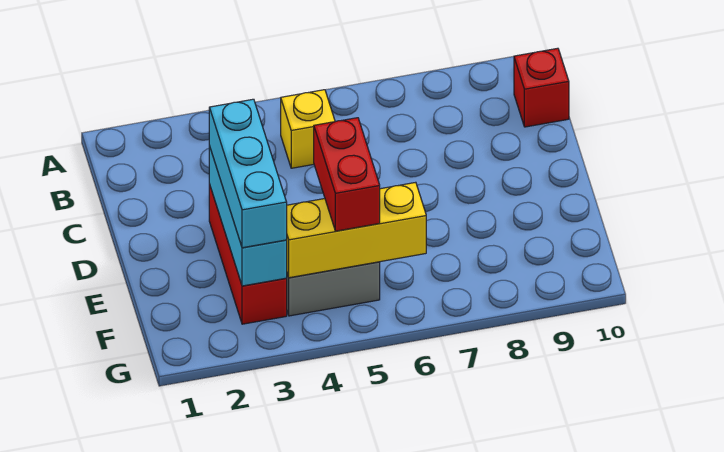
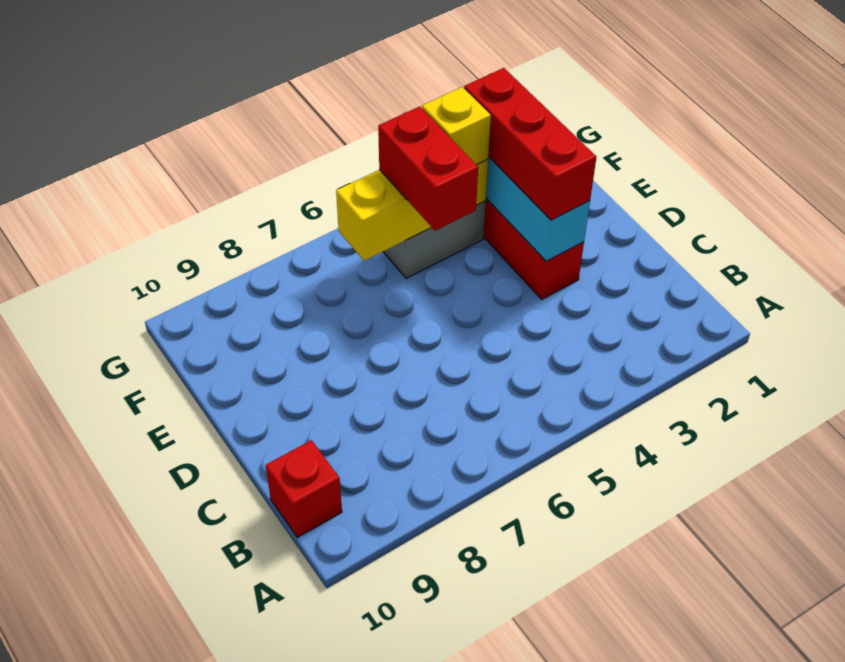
yellow brick B5 level 1 -> yellow brick F4 level 3
cyan brick D3:F3 level 3 -> red brick D3:F3 level 3

